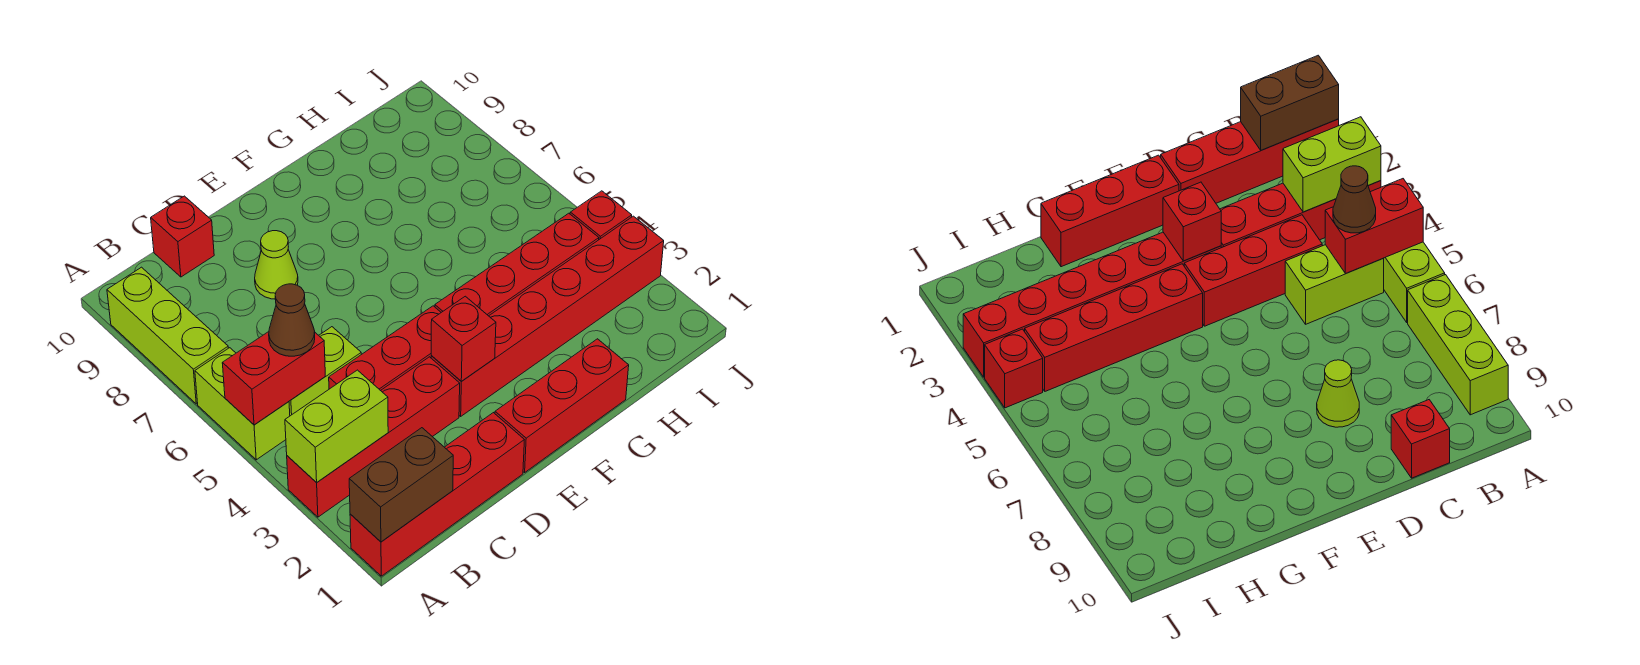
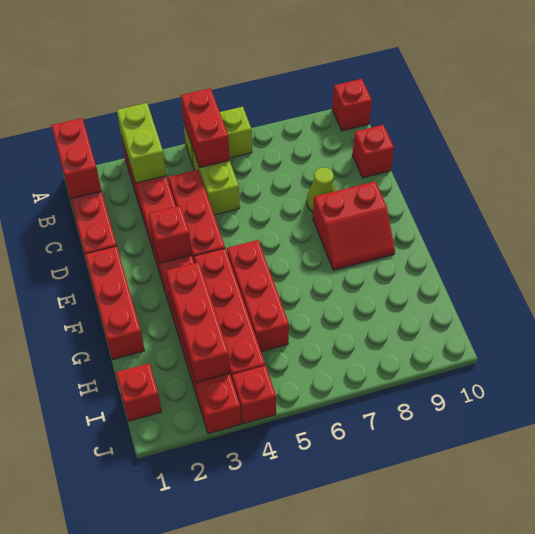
brown brick A1:B1 level 2 -> red brick A1:B1 level 2
lime brick A7:A9 level 1 -> none
none -> red brick A10 level 1
brown cone B5 level 3 -> none
none -> red slope E8:F9 level 1 top E
none -> red brick F5:H5 level 1
none -> red brick G3:I3 level 2
none -> red brick I1 level 1

